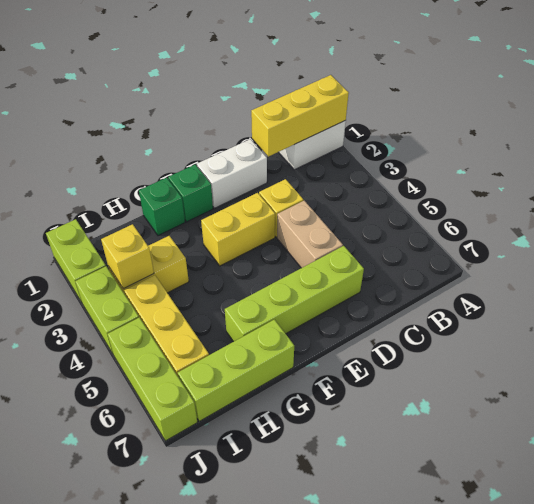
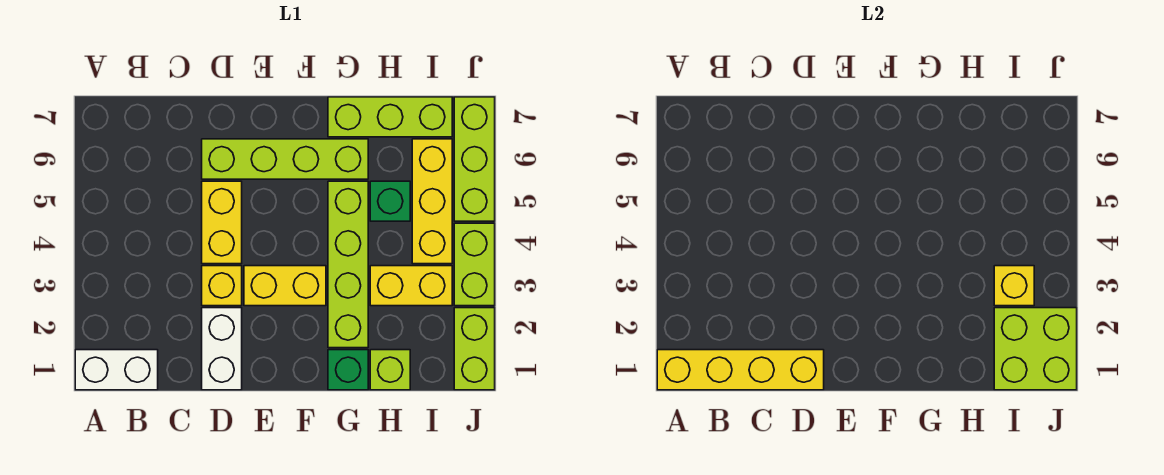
yellow brick A1:C1 level 2 -> yellow brick A1:D1 level 2
white brick D1:E1 level 1 -> white brick D1:D2 level 1
tan brick D4:D5 level 1 -> yellow brick D4:D5 level 1
green brick F1 level 1 -> green brick H5 level 1
none -> lime brick G2:G5 level 1
none -> lime brick H1 level 1
none -> lime brick I1:J2 level 2

